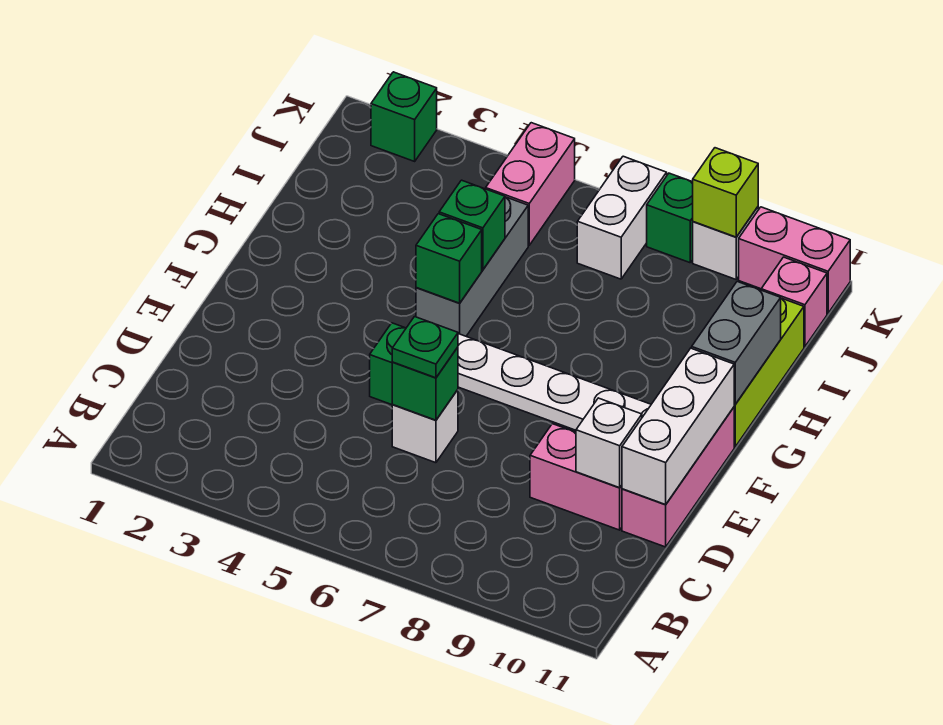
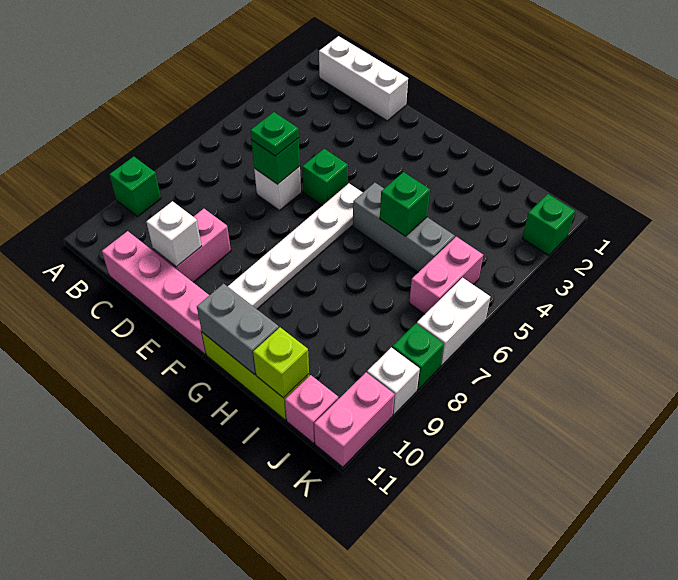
pink brick D11:F11 level 1 -> pink brick C11:F11 level 1
white brick D11:F11 level 2 -> white brick B1:D1 level 1
green brick G5 level 2 -> green brick A9 level 1
pink brick J5:K5 level 1 -> pink brick J5:J6 level 1
white brick J7:K7 level 1 -> white brick K6:K7 level 1
lime brick K9 level 2 -> lime brick I11 level 2

